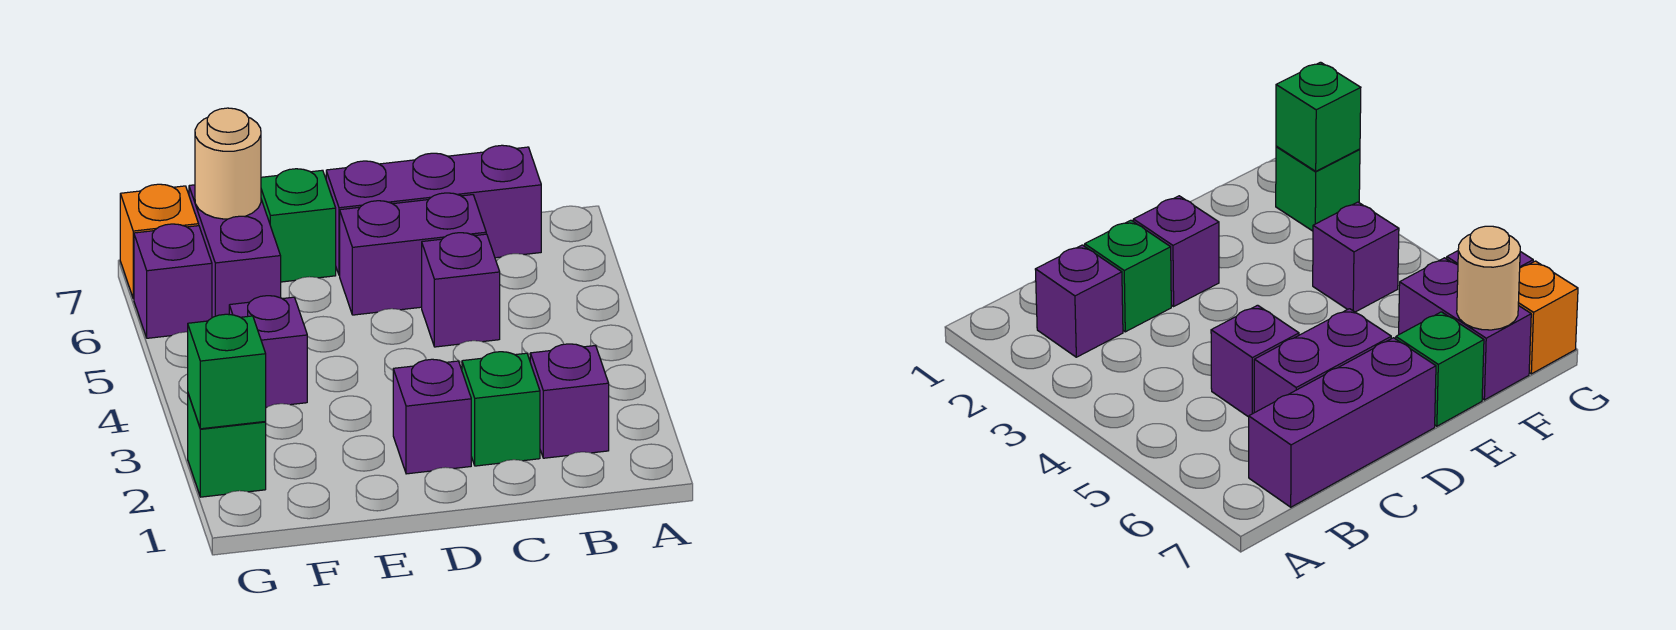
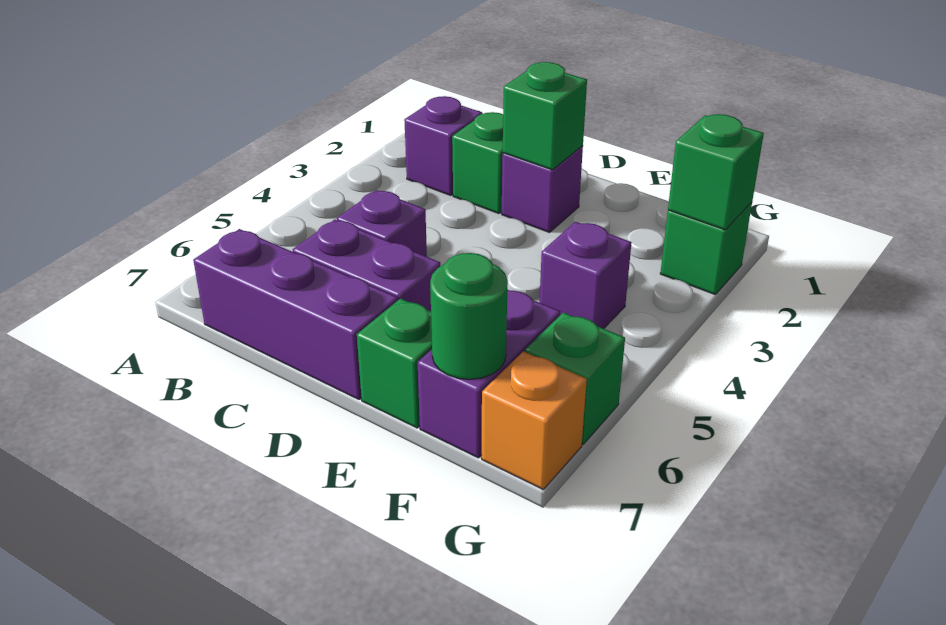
none -> green brick D2 level 2
tan round brick F7 level 2 -> green round brick F7 level 2
purple brick G6 level 1 -> green brick G6 level 1

